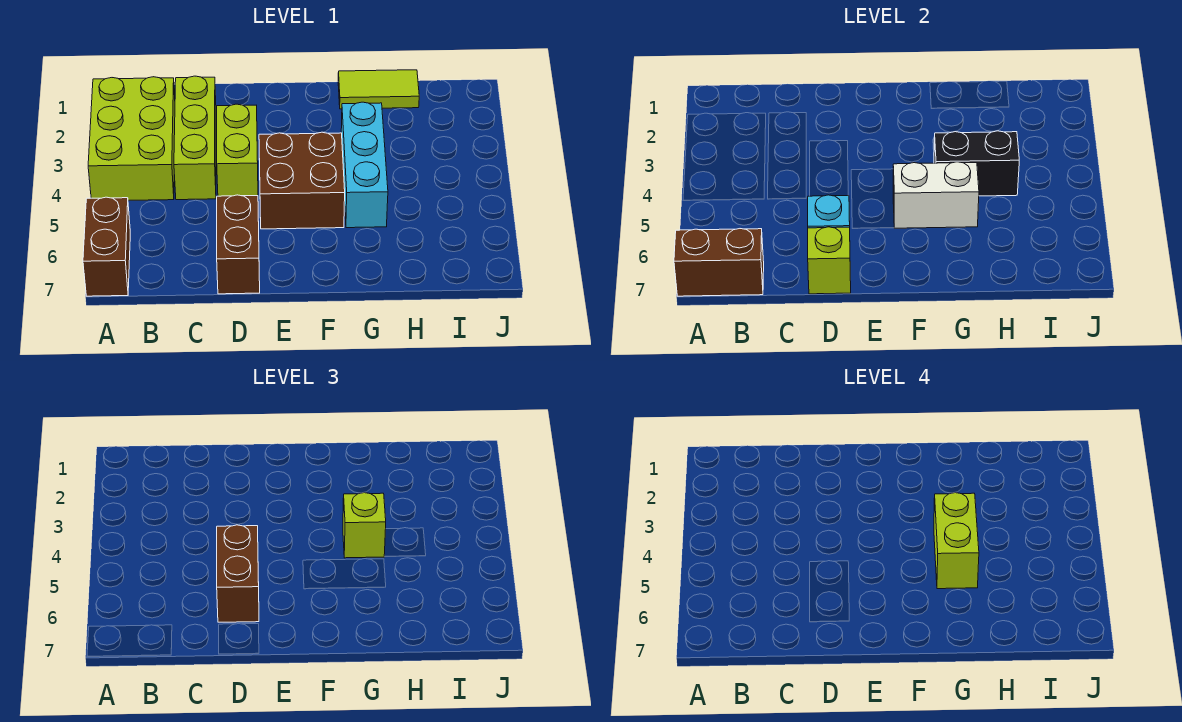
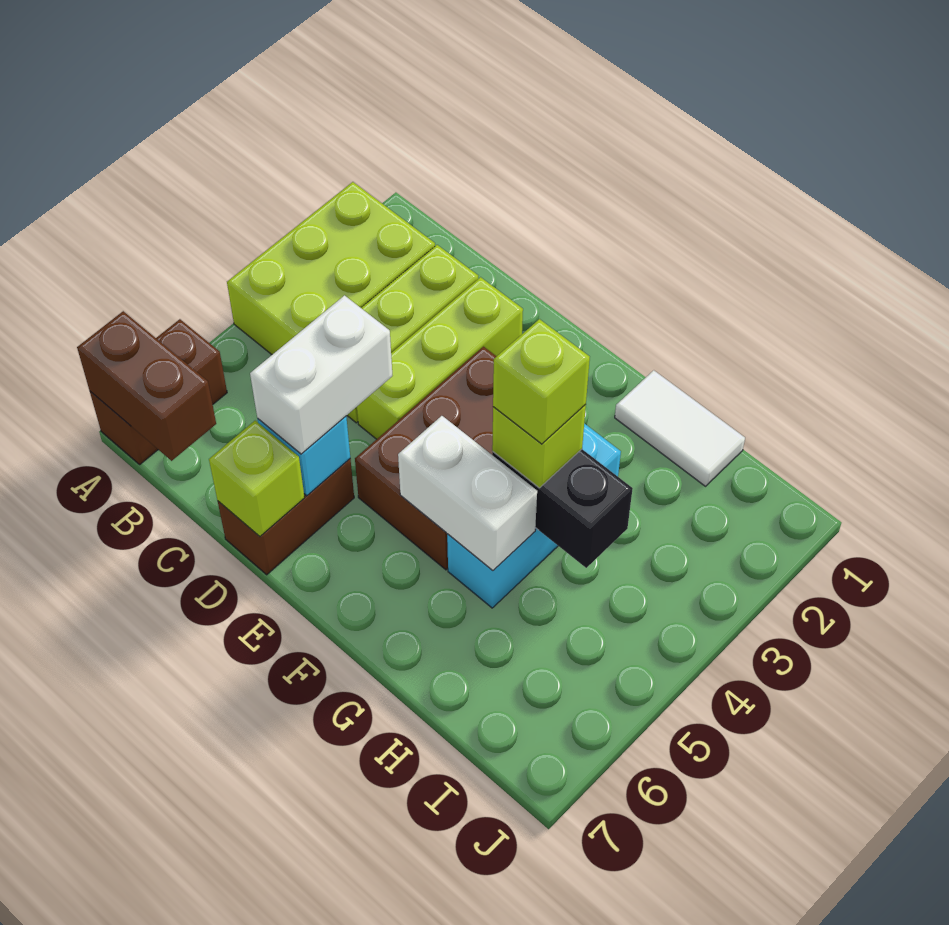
lime brick D3:D4 level 1 -> lime brick D2:D4 level 1
brown brick D5:D6 level 3 -> white brick D5:D6 level 3
brown brick E4:F5 level 1 -> brown brick E3:F5 level 1
lime tile G1:H1 level 1 -> white tile G1:H1 level 1
lime brick G4:G5 level 4 -> lime brick G4 level 4

